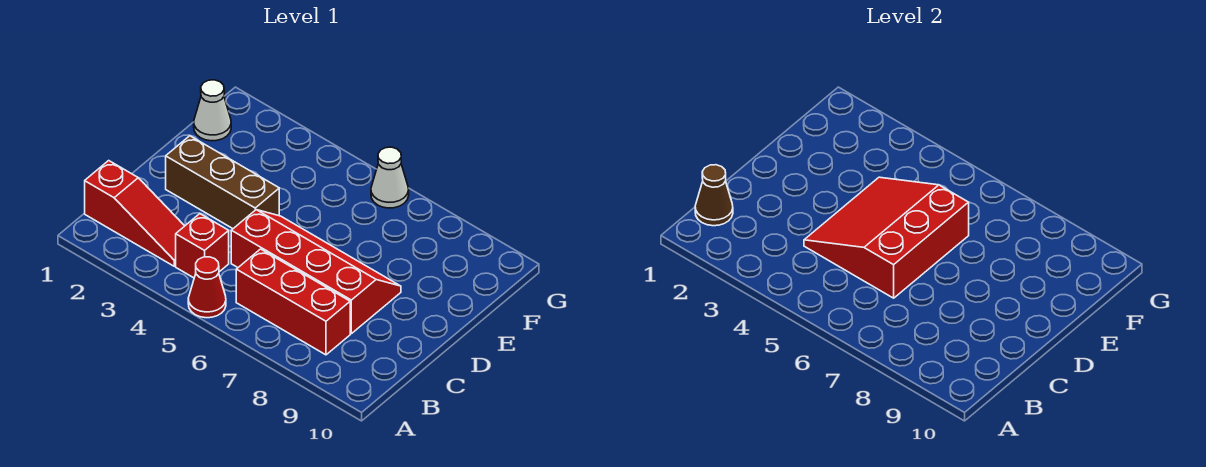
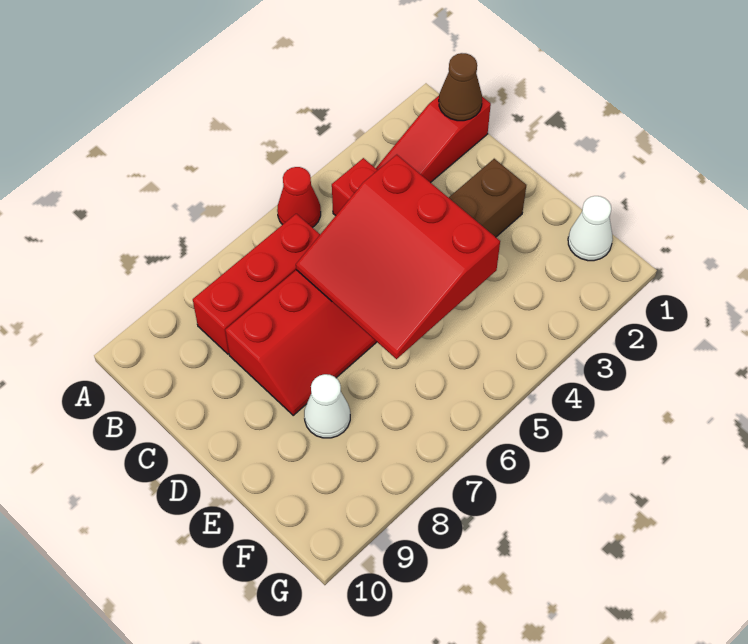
red slope C4:E6 level 2 top 6 -> red slope C4:E6 level 2 top 4
white cone G6 level 1 -> white cone E8 level 1

